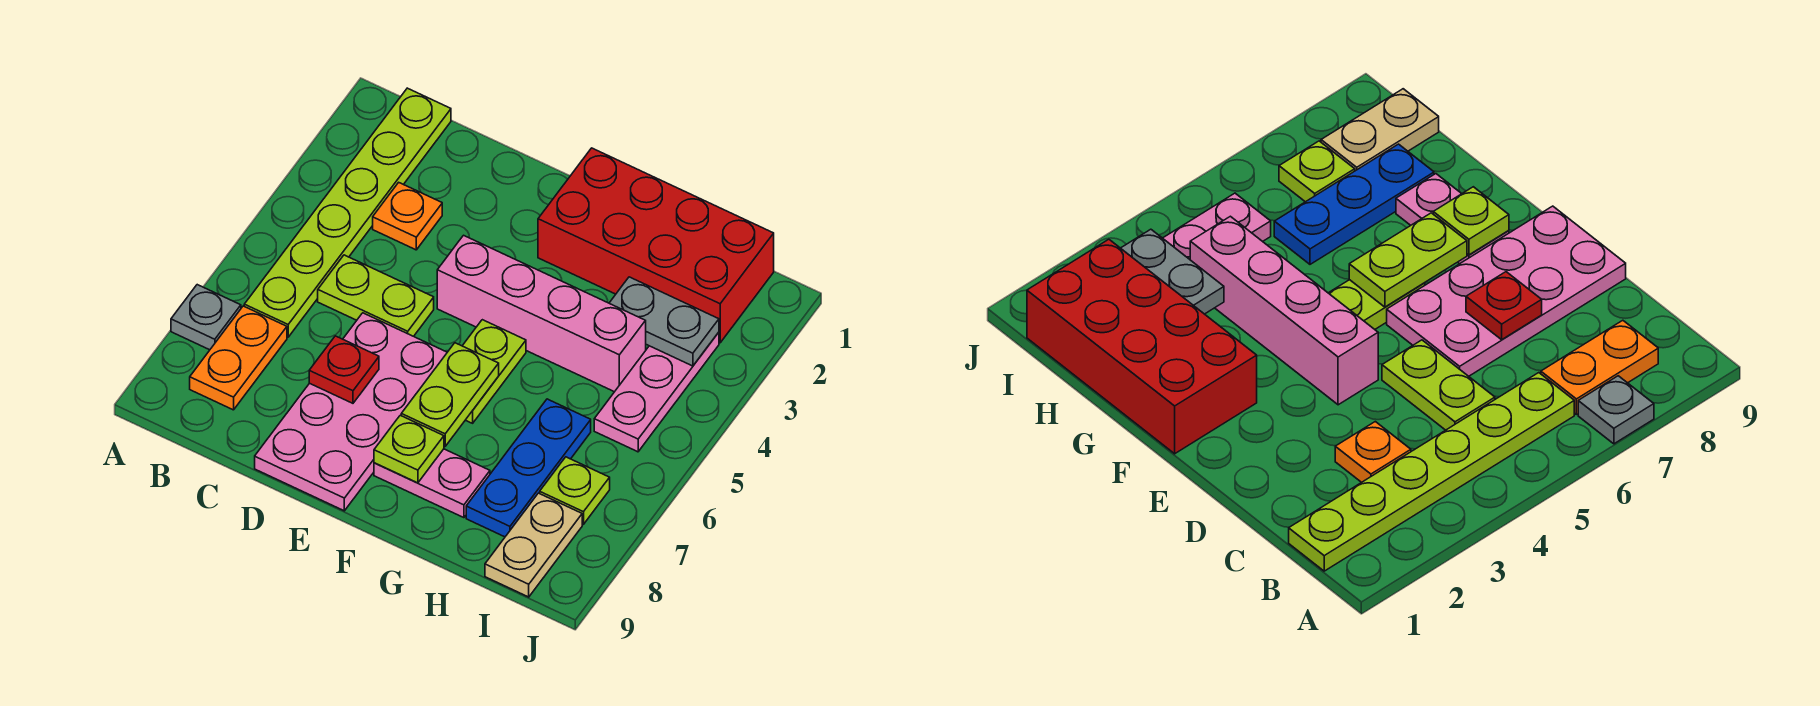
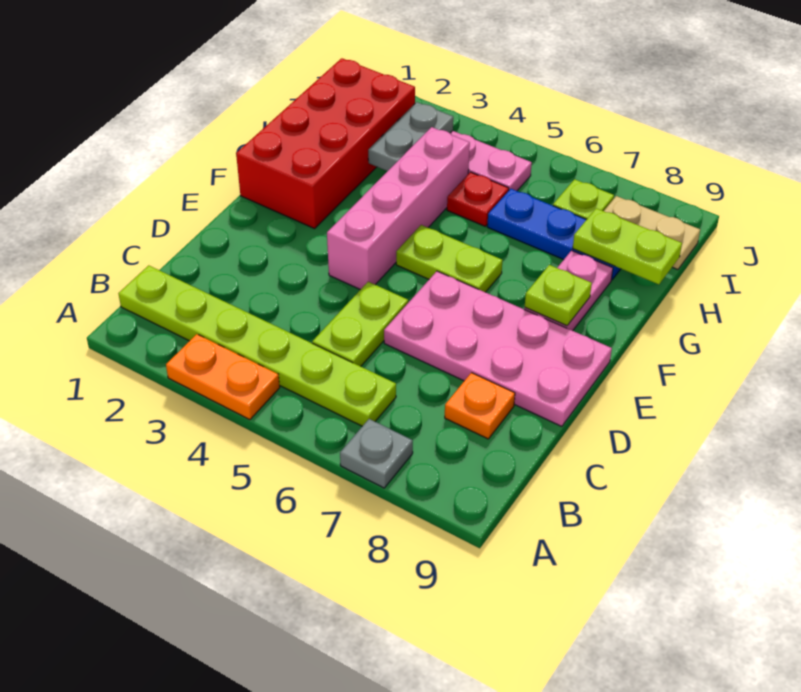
orange plate B7:B8 level 1 -> orange plate A3:A4 level 1
orange plate C3 level 1 -> orange plate C8 level 1
red plate D7 level 2 -> red plate H5 level 1
lime plate F6:F7 level 2 -> lime plate H8:H9 level 2

